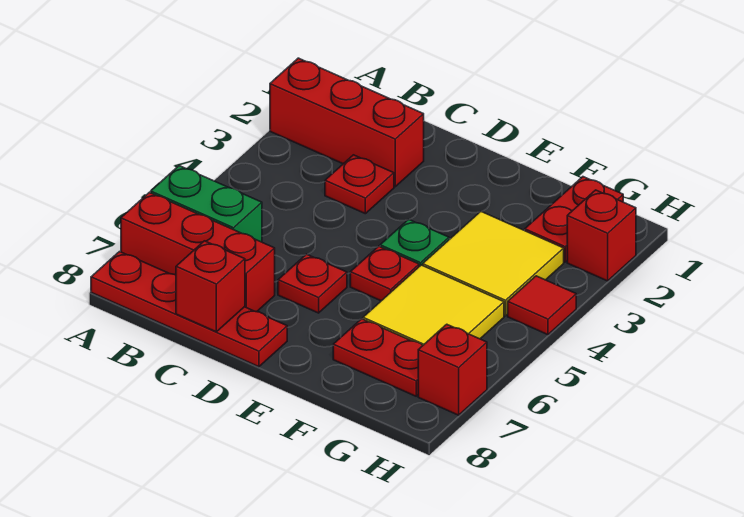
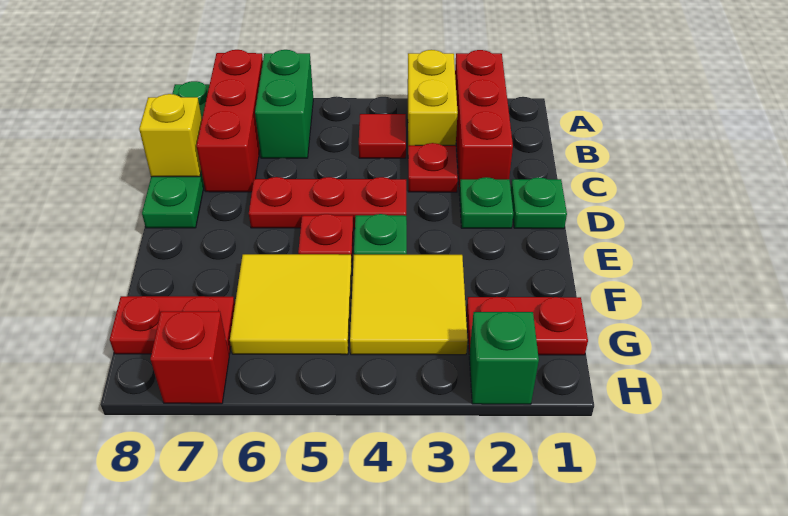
none -> yellow brick A3:B3 level 1
red plate A8:D8 level 1 -> green plate A8:D8 level 1
red brick C8 level 2 -> yellow brick C8 level 2
none -> green plate D1 level 1
none -> green plate D2 level 1
red plate D6 level 1 -> red plate D4:D6 level 1
red plate F7:G7 level 1 -> red plate G7:G8 level 1
red brick H2 level 1 -> green brick H2 level 1
red tile H4 level 1 -> red tile B4 level 1

